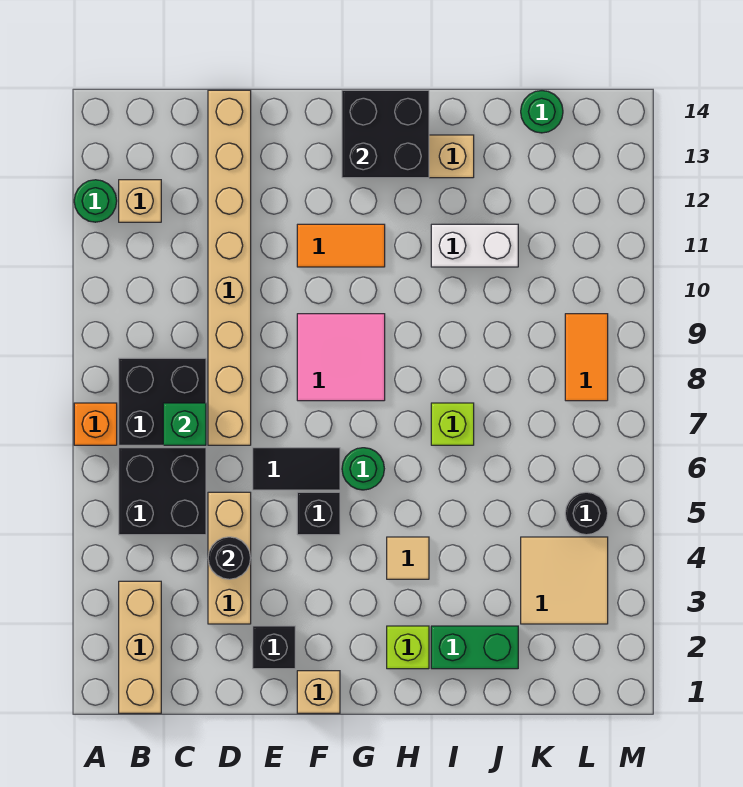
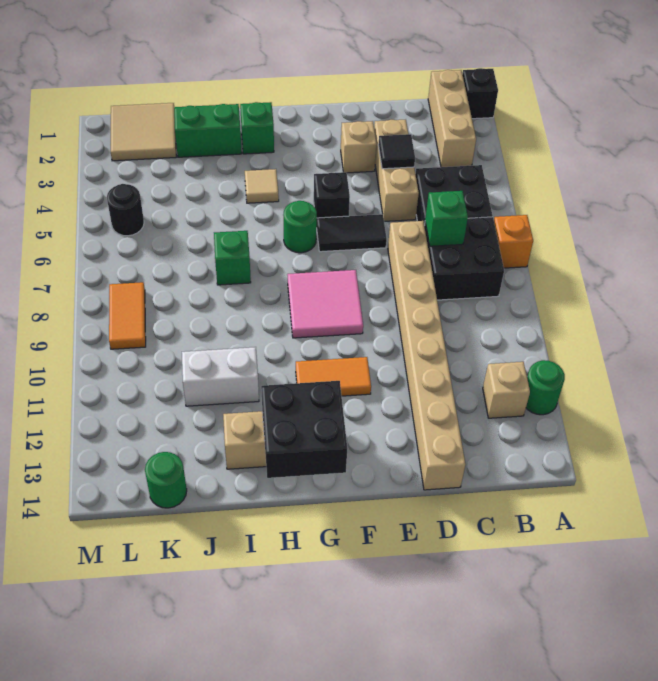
black round brick D4 level 2 -> black tile D4 level 2
black brick E2 level 1 -> black brick A1 level 1
tan brick F1 level 1 -> tan brick E3 level 1
lime brick H2 level 1 -> green brick H2 level 1
lime brick I7 level 1 -> green brick I7 level 1
tan tile K3:L4 level 1 -> tan tile K1:L2 level 1

